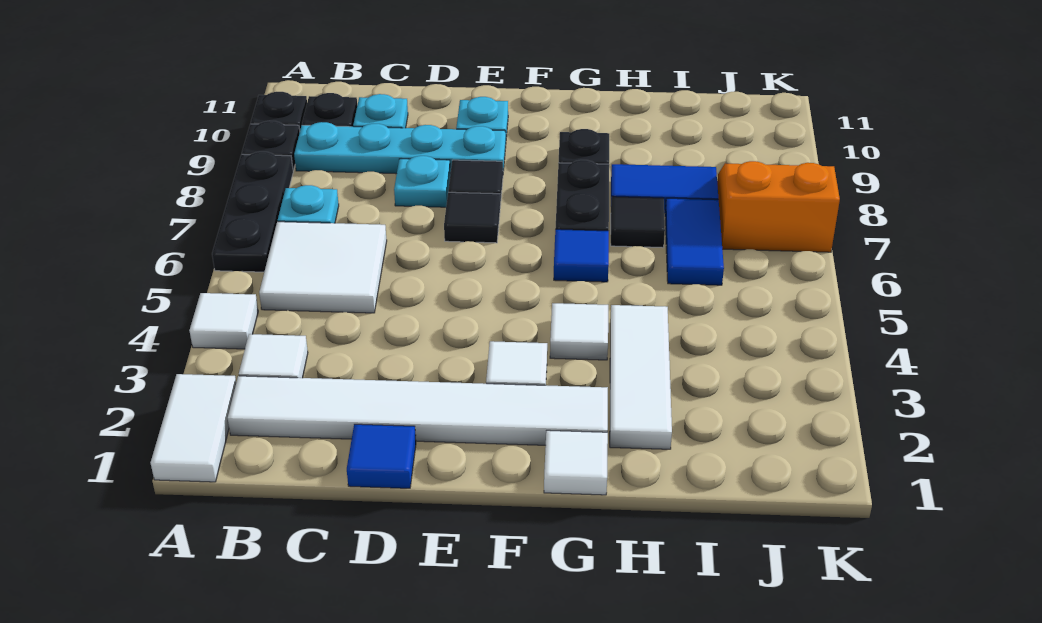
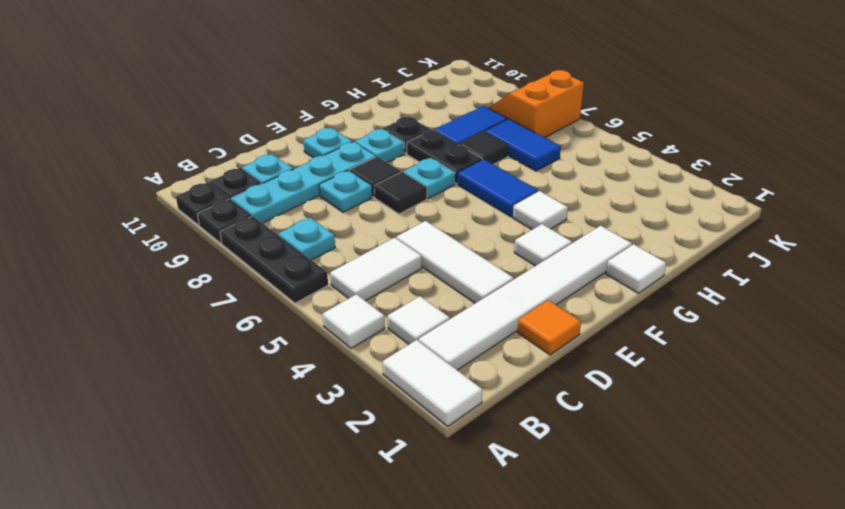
white tile B5:C6 level 1 -> white tile B5:C5 level 1
blue tile D1 level 1 -> orange tile D1 level 1
none -> cyan plate F7 level 1
none -> cyan plate F9 level 1
blue tile G6 level 1 -> blue tile G5:G6 level 1
white tile H2:H4 level 1 -> white tile D3:D5 level 1

